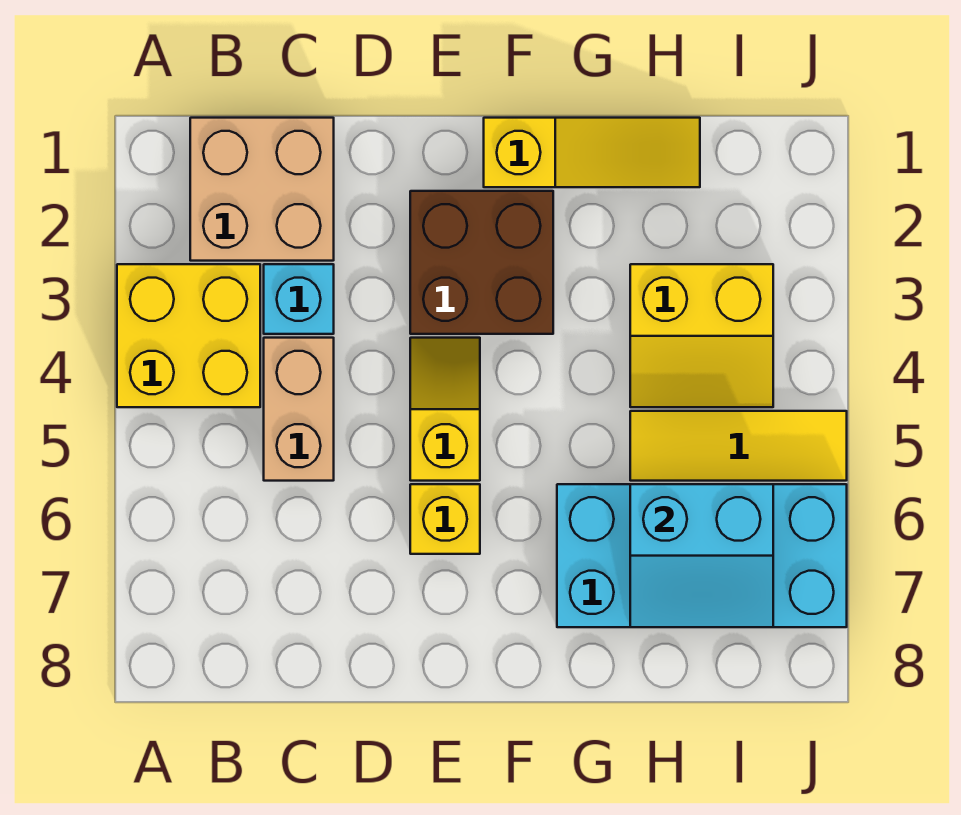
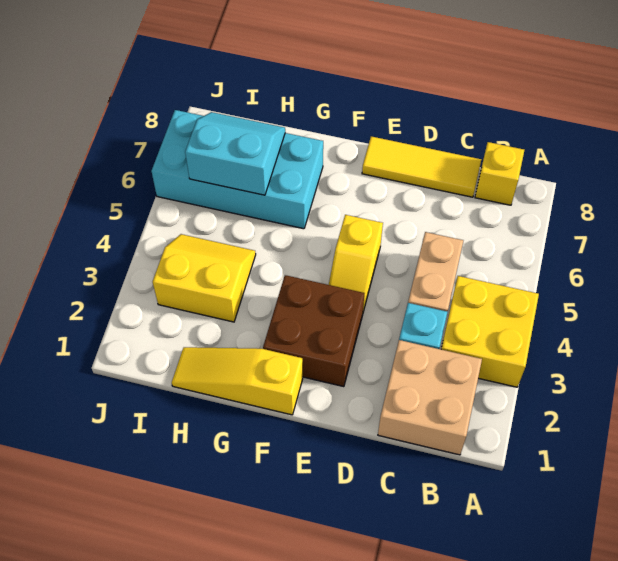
yellow brick E6 level 1 -> yellow brick B8 level 1
yellow tile H5:J5 level 1 -> yellow tile C8:E8 level 1

